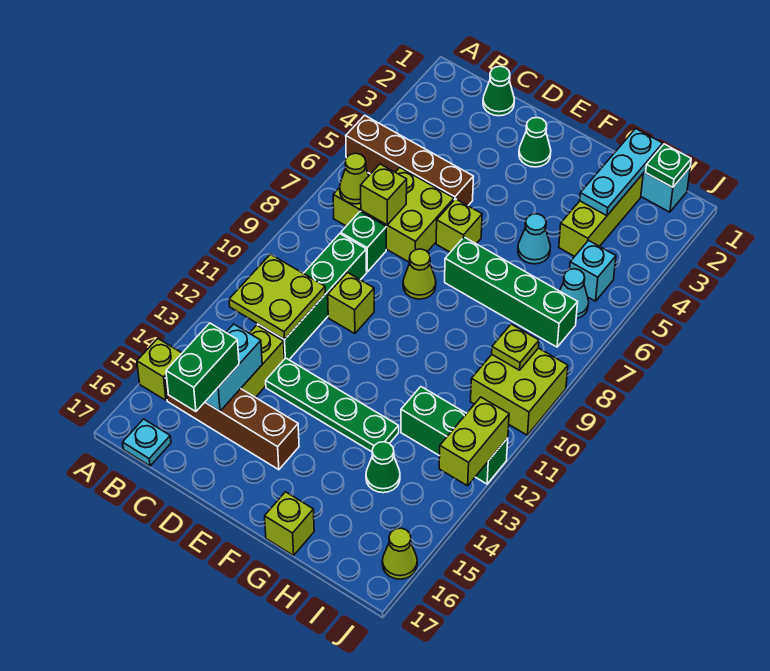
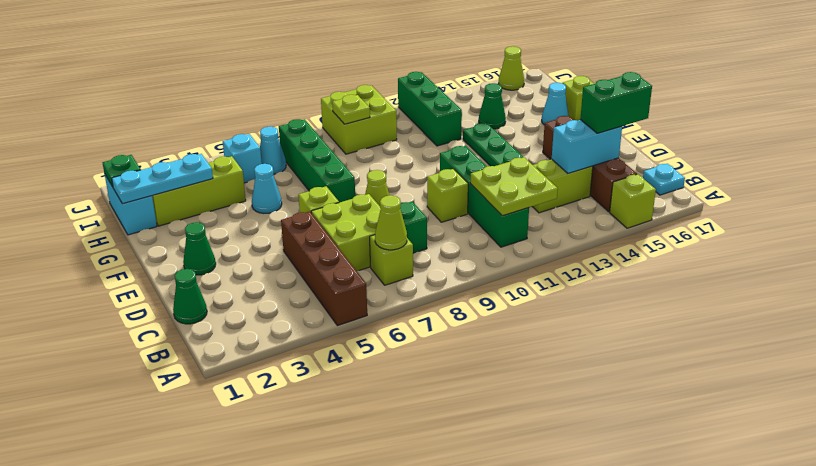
lime brick C7 level 2 -> none
green brick C9:C12 level 1 -> green brick B11:E11 level 1
none -> cyan cone G16 level 1
lime brick J12:J13 level 2 -> none

